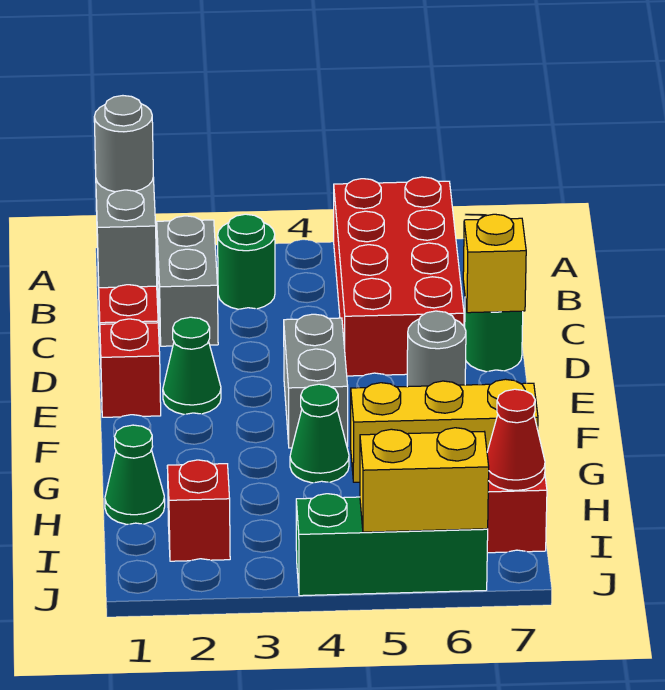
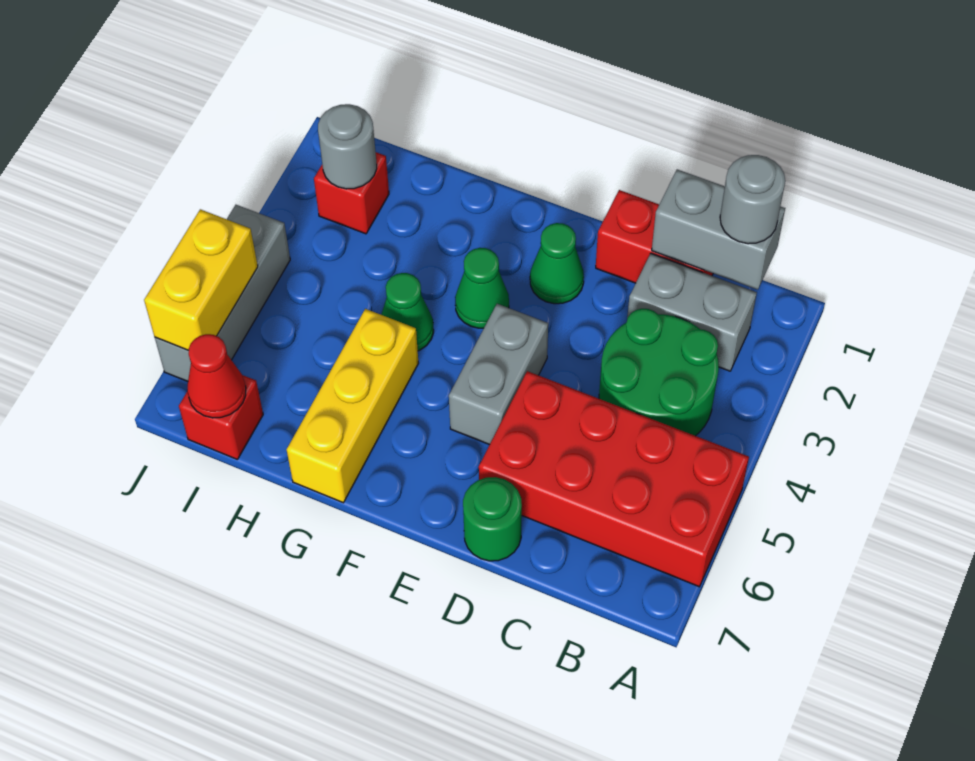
green round brick B3 level 1 -> green round brick B3:C4 level 1
yellow brick D7 level 2 -> none
red brick E1 level 1 -> none
grey brick E4:F4 level 1 -> grey brick E4:E5 level 1
grey round brick E6 level 1 -> grey round brick I2 level 2
green cone H1 level 1 -> green cone F3 level 1
green brick J4:J6 level 1 -> grey brick J4:J6 level 1

